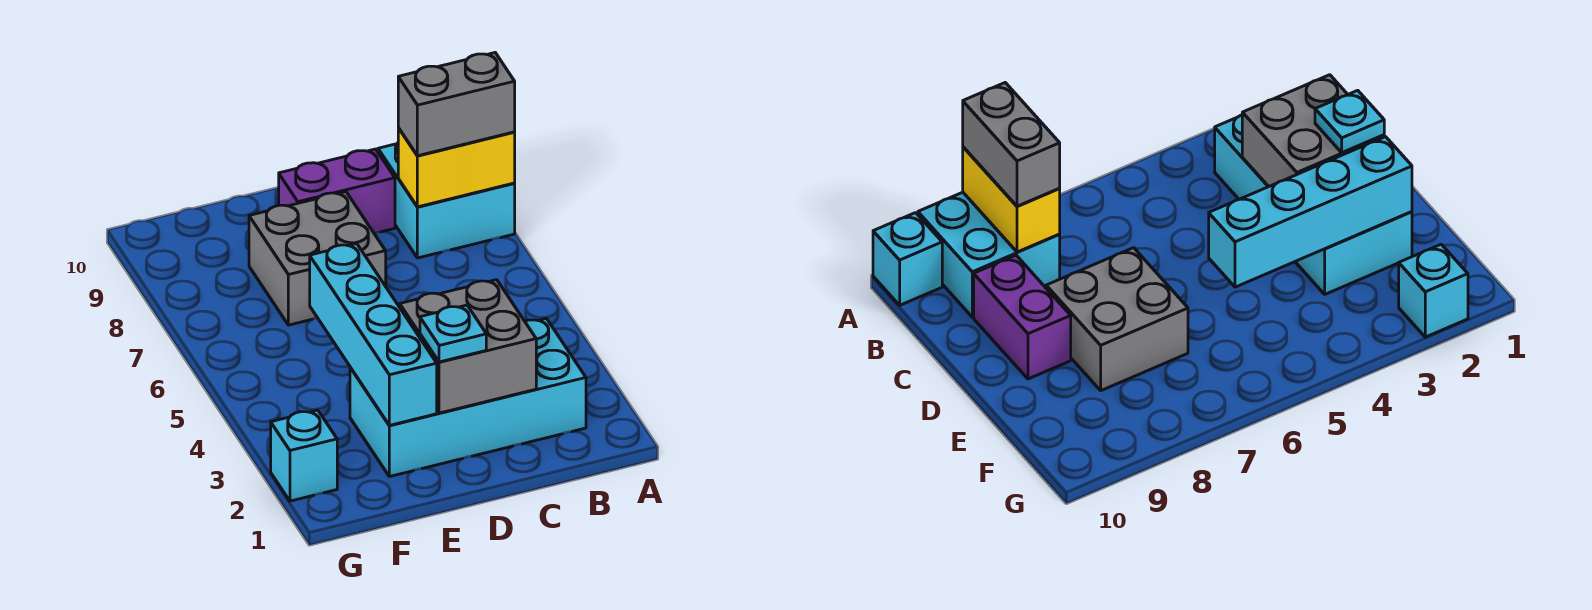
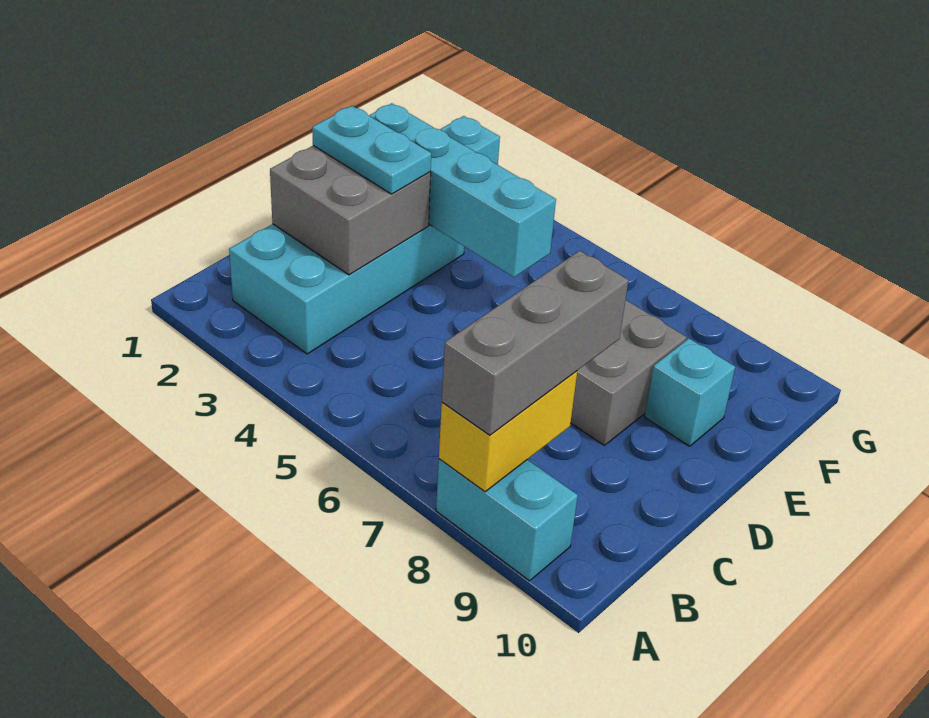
cyan brick A8:B9 level 1 -> cyan brick A8:A9 level 1
grey brick A8:B8 level 3 -> grey brick A8:C8 level 3
cyan brick A10 level 1 -> cyan brick E9 level 1
purple brick C9:D9 level 1 -> none
cyan plate D2 level 3 -> cyan plate D2:D3 level 3

